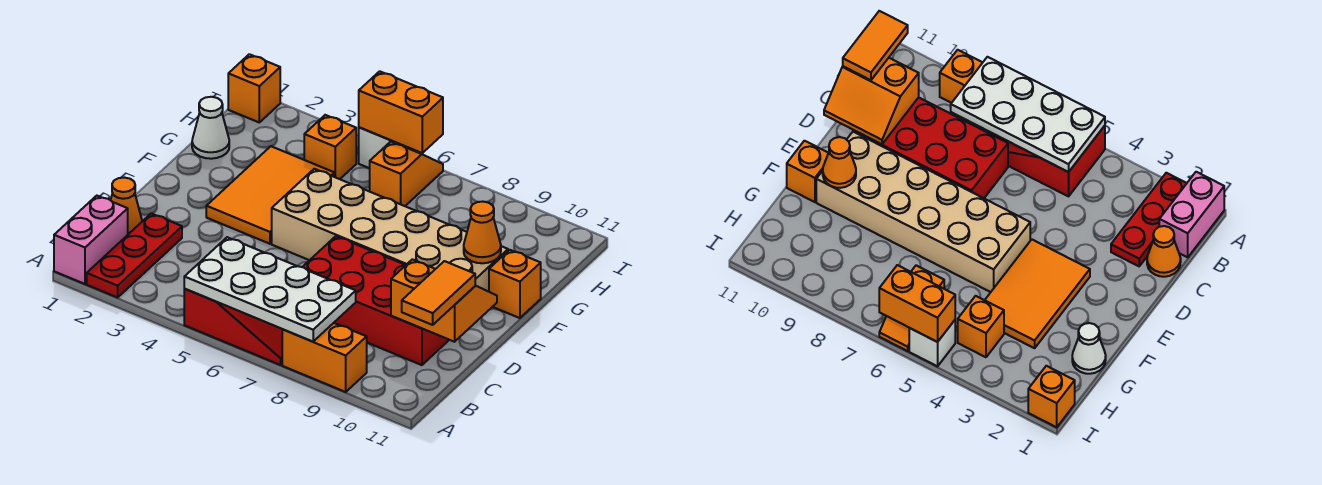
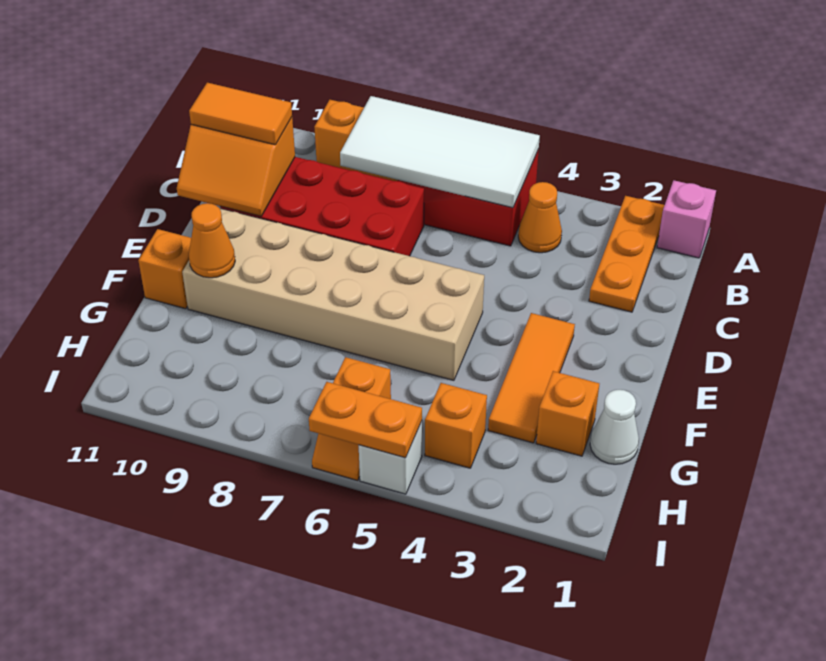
pink brick A1:B1 level 1 -> pink brick A1 level 1
red plate A2:C2 level 1 -> orange plate A2:C2 level 1
white plate A5:B8 level 2 -> white tile A5:B8 level 2
orange tile B11:C11 level 3 -> orange tile C10:C11 level 3
orange cone C1 level 1 -> orange cone B4 level 1
orange tile E3:G4 level 1 -> orange tile E3:G3 level 1
orange brick I1 level 1 -> orange brick G2 level 1
orange brick I5:I6 level 2 -> orange plate I5:I6 level 2

